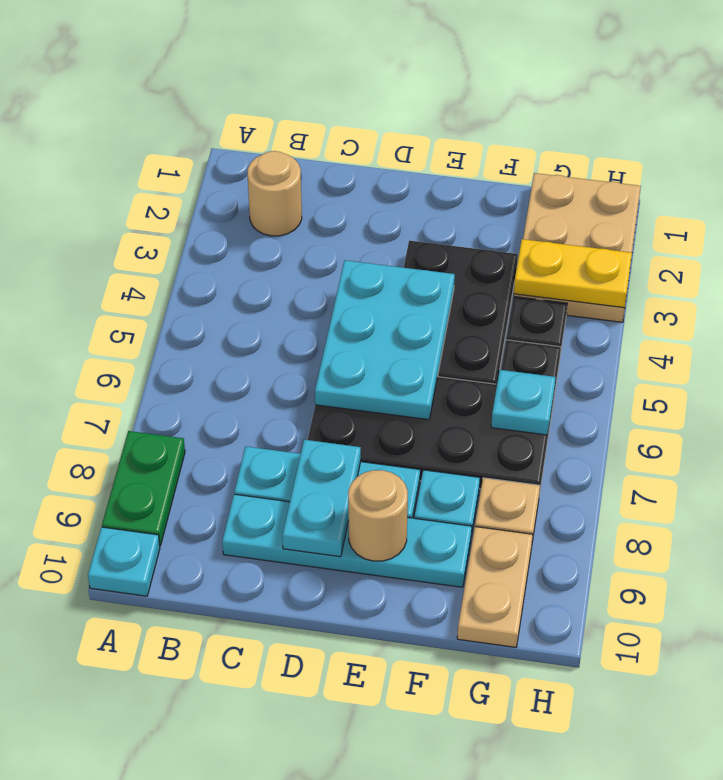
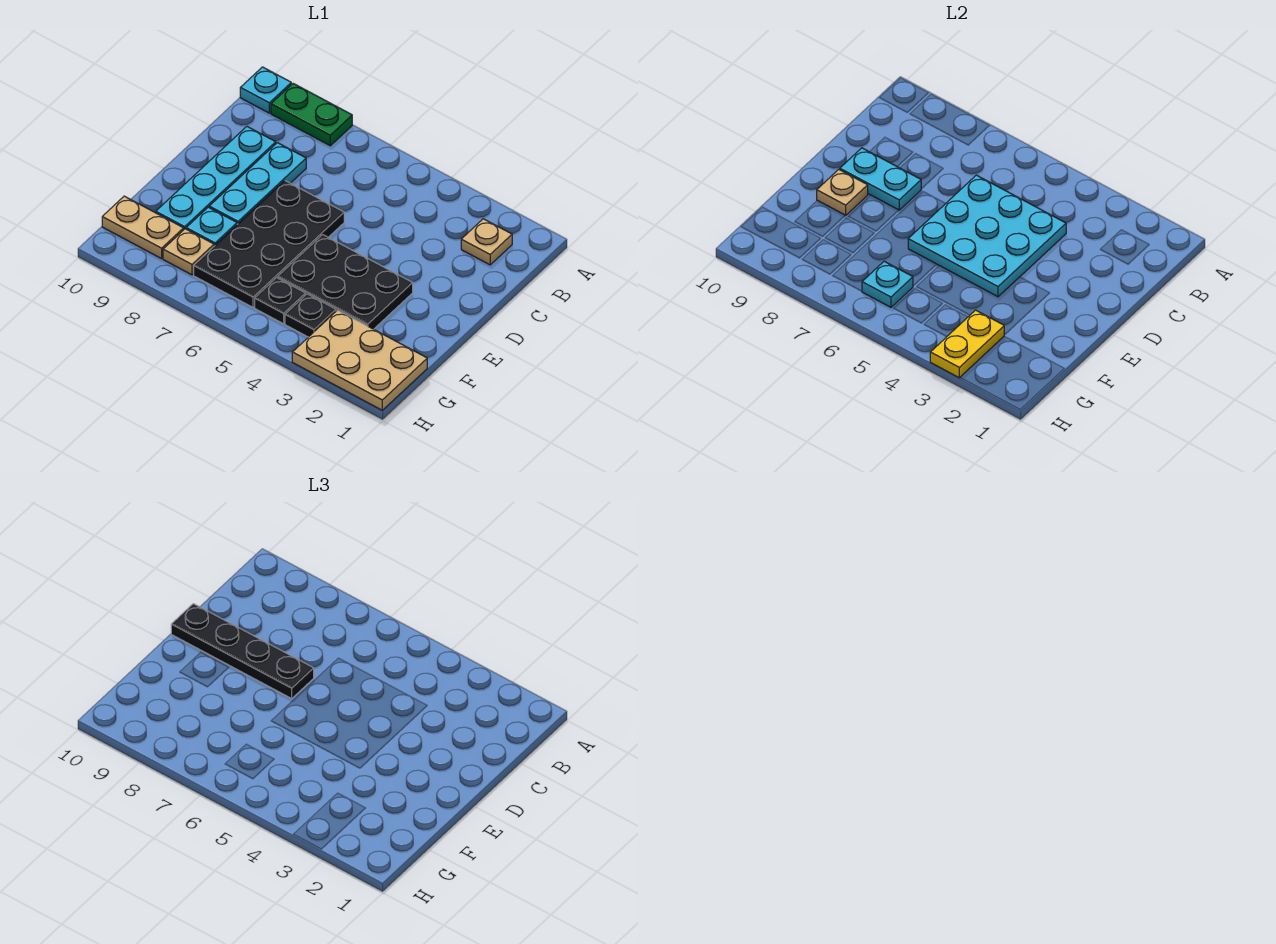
tan round brick B2 level 1 -> tan plate B2 level 1
cyan plate D4:E6 level 2 -> cyan plate C4:E6 level 2
none -> black plate D7:D10 level 3
tan round brick E9 level 2 -> tan plate E9 level 2

